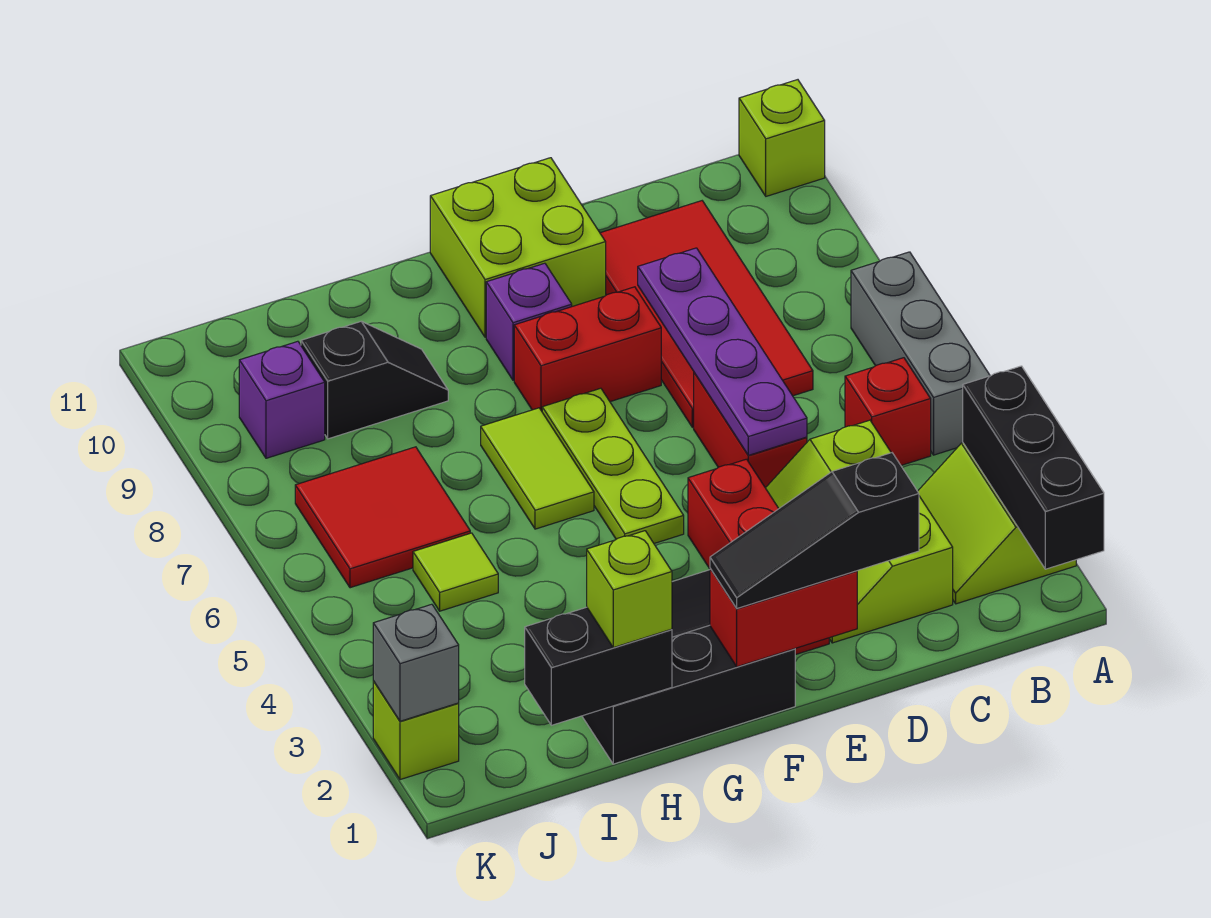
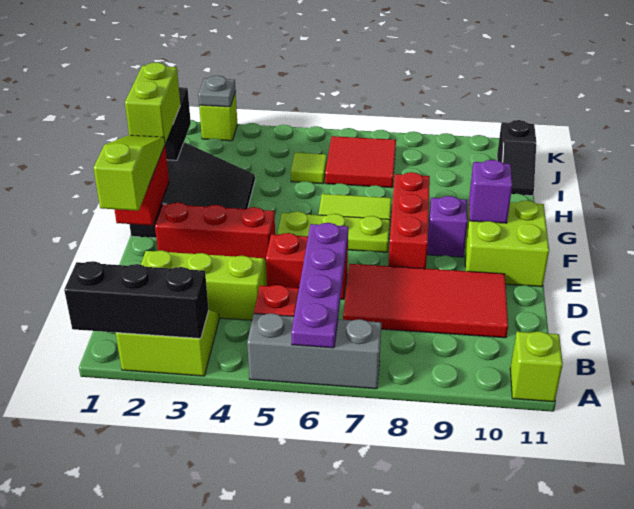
black slope D1:F1 level 3 top D -> lime slope D1:F1 level 3 top D
purple plate D5:D8 level 2 -> purple plate A6:D6 level 2
red brick E8:F8 level 1 -> red brick E8:G8 level 1
lime brick H1 level 3 -> lime brick G1:H1 level 3
black slope H9:I9 level 1 top I -> black slope I11:J11 level 1 top J
purple brick J9 level 1 -> purple brick F10 level 2
grey brick K2 level 2 -> grey plate K2 level 2

